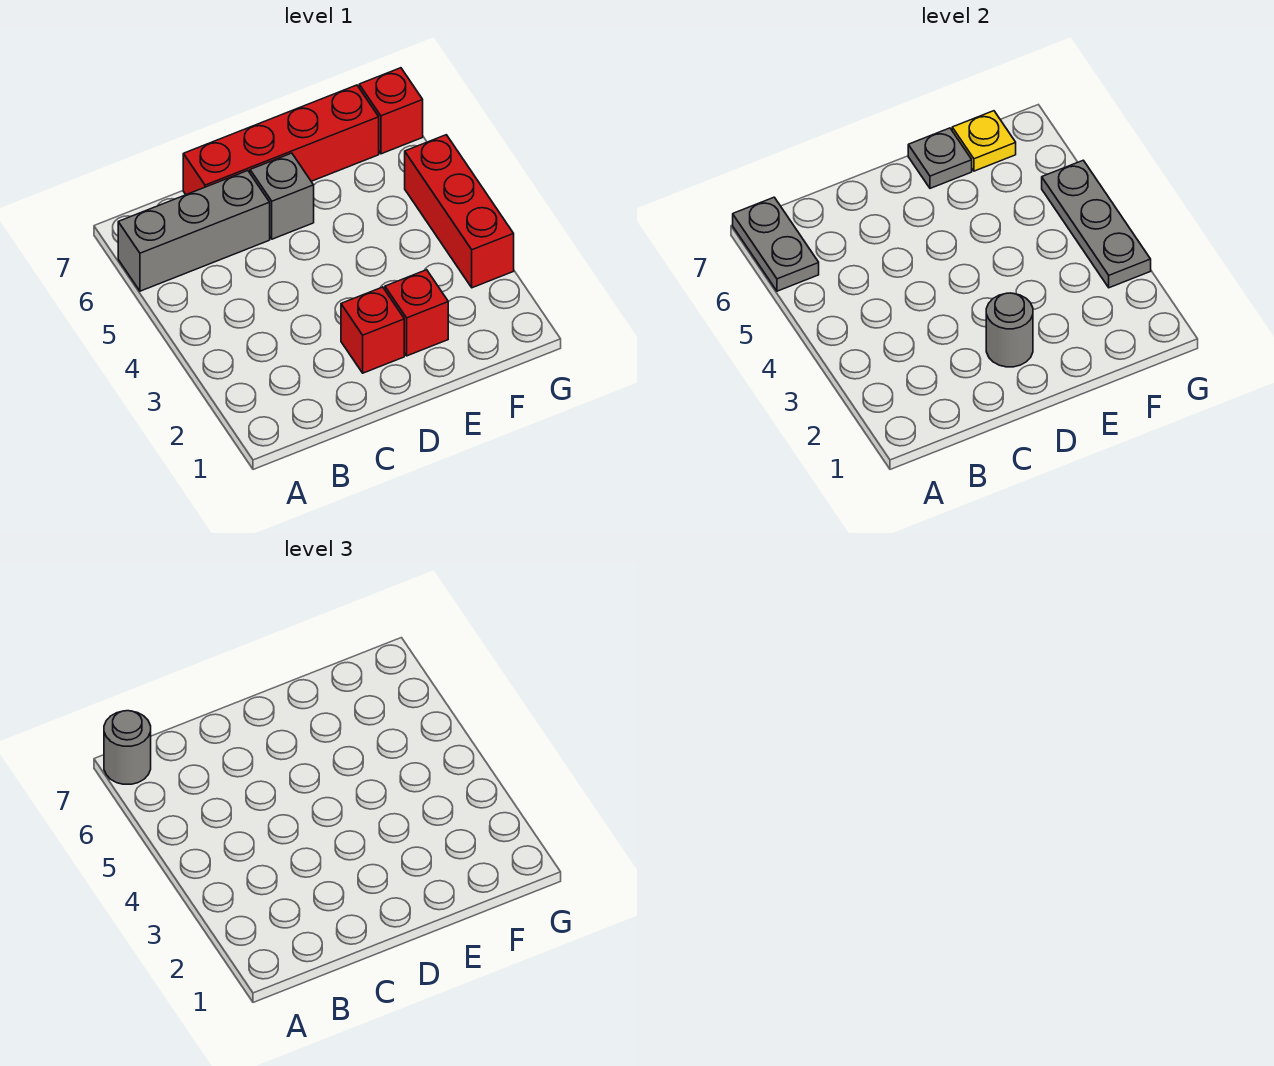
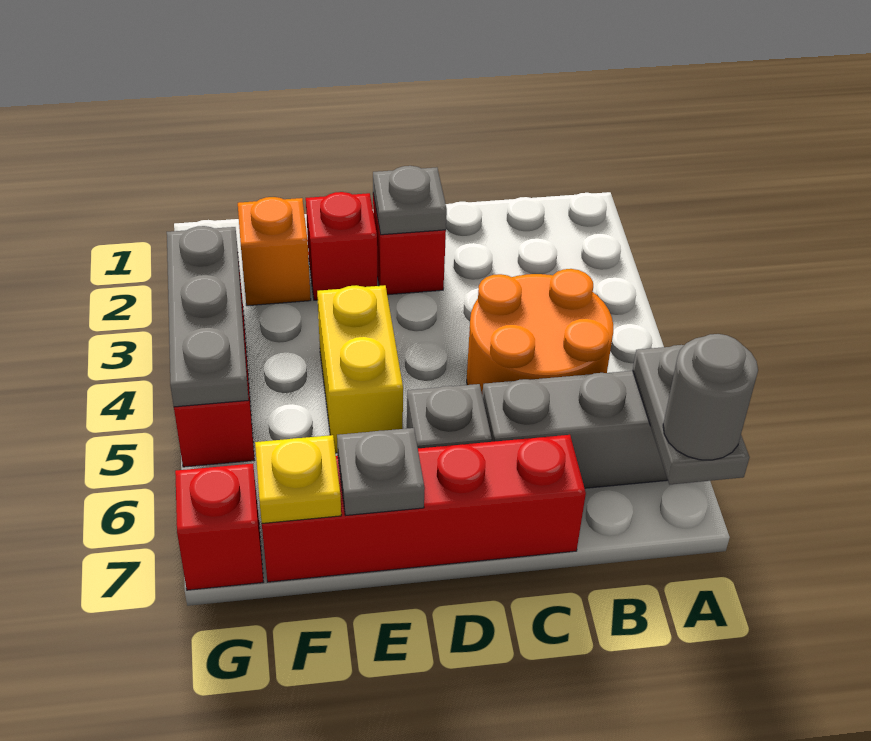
none -> orange round brick B4:C5 level 1
grey round brick D2 level 2 -> grey plate D2 level 2
none -> yellow brick E4:E5 level 1
none -> orange brick F2 level 1

